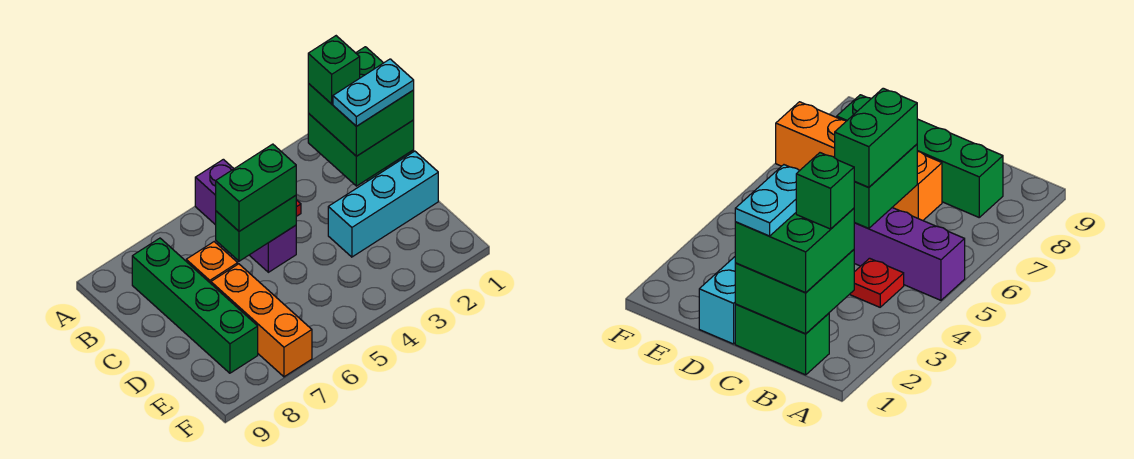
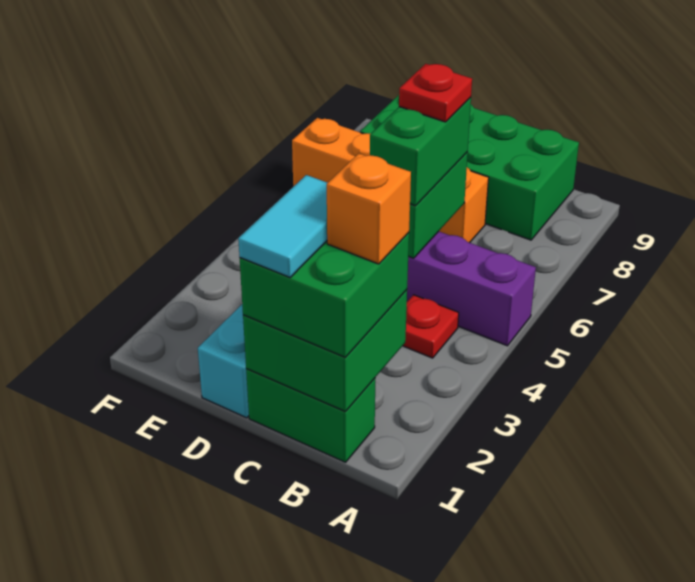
green brick B2 level 4 -> orange brick B2 level 4
green brick B8:E8 level 1 -> green brick B8:E9 level 1
cyan plate C1:C2 level 4 -> cyan tile C1:C2 level 4
none -> red plate C6 level 4

